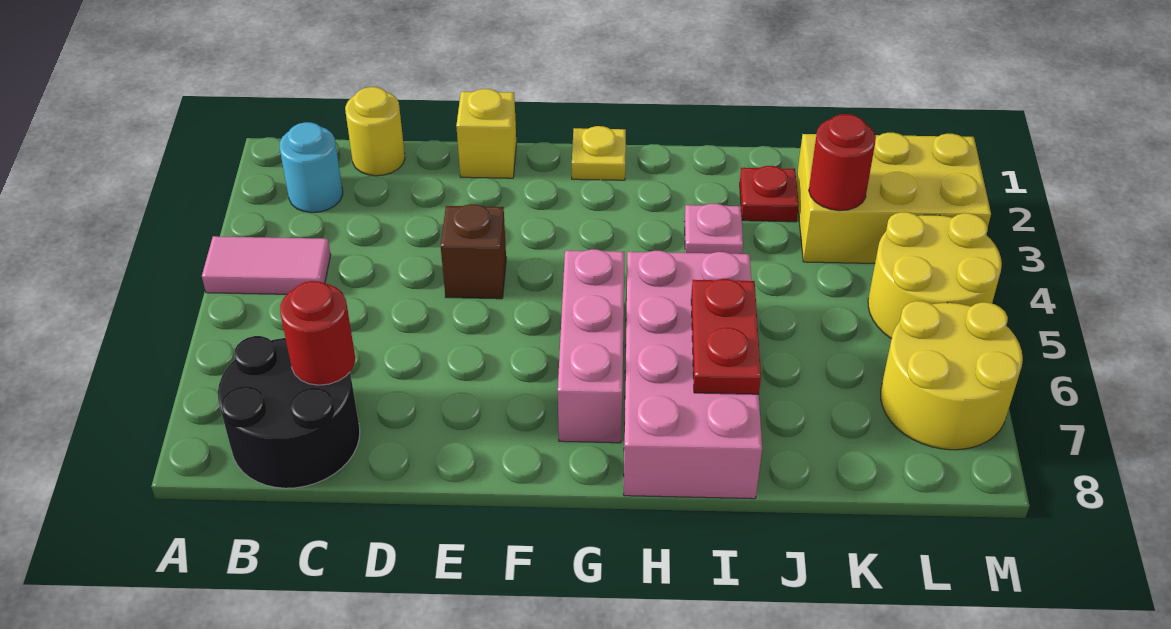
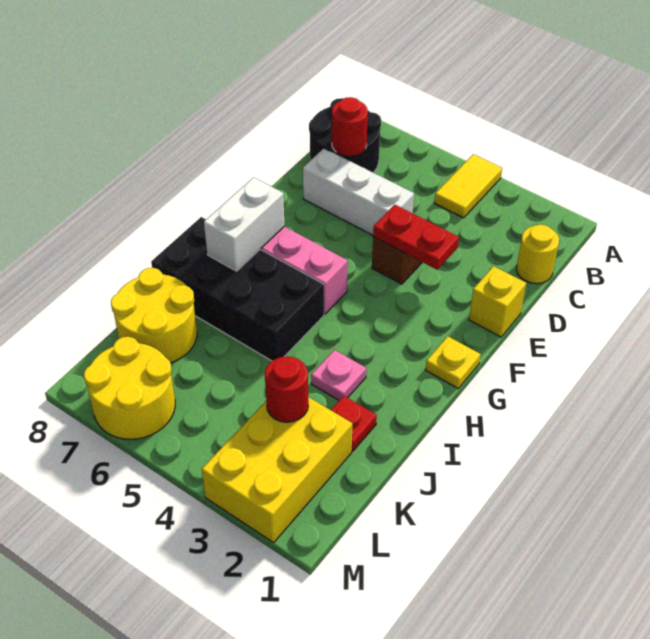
pink tile A4:B4 level 1 -> yellow tile A4:B4 level 1
cyan round brick B2 level 1 -> none
none -> white brick D5:D7 level 1
none -> white brick G7:H7 level 2
pink brick H5:I8 level 1 -> black brick H5:I8 level 1
red plate I6:I7 level 2 -> red plate E3:E4 level 2
yellow round brick L4:M5 level 1 -> yellow round brick J7:K8 level 1

